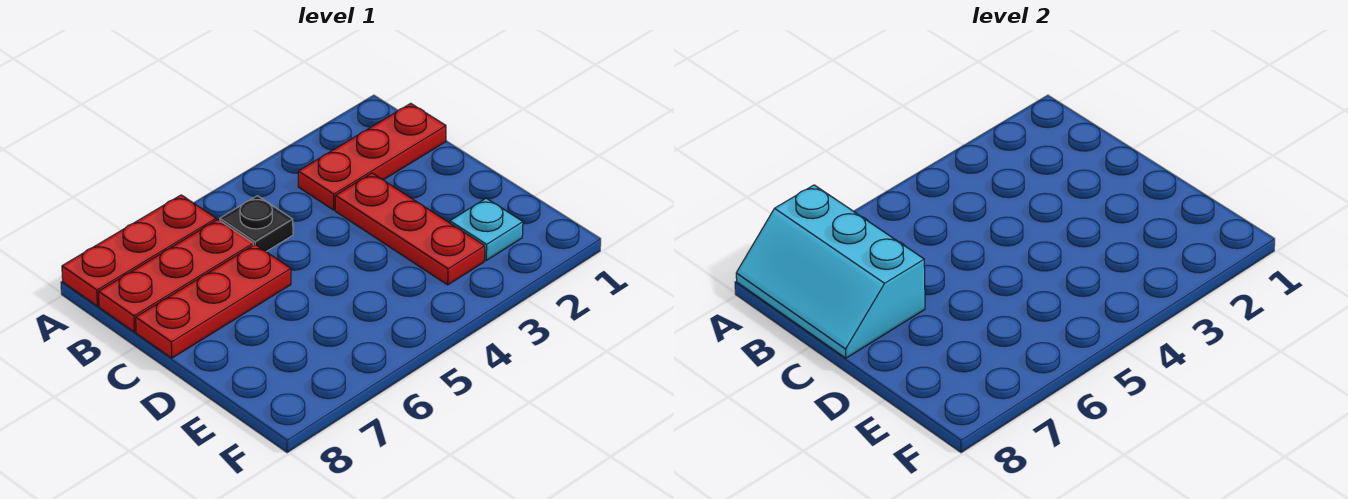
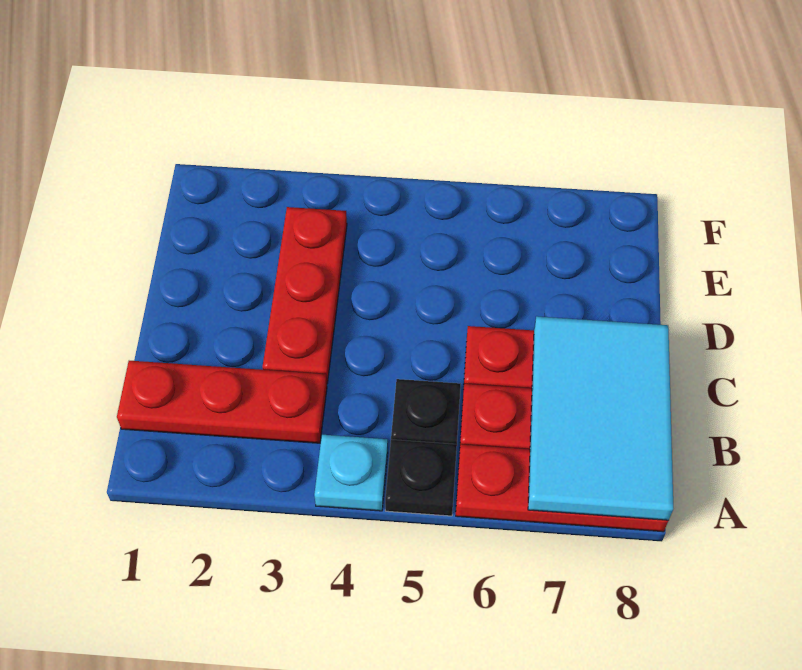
none -> black plate A5 level 1
cyan slope A7:C8 level 2 top 7 -> cyan tile A7:C8 level 2
cyan plate E2 level 1 -> cyan plate A4 level 1

